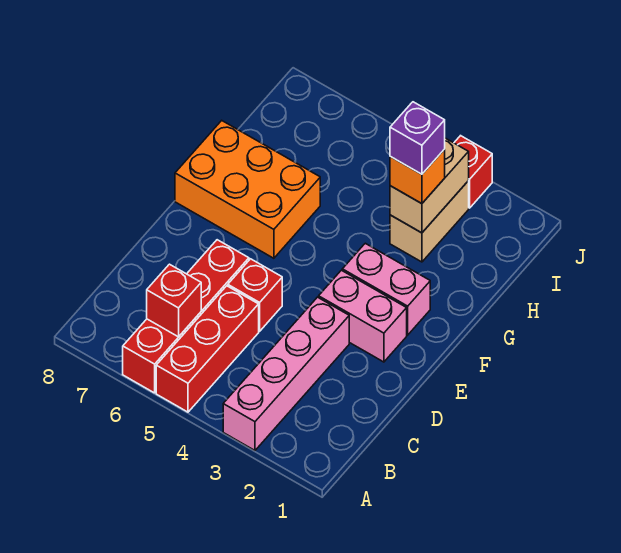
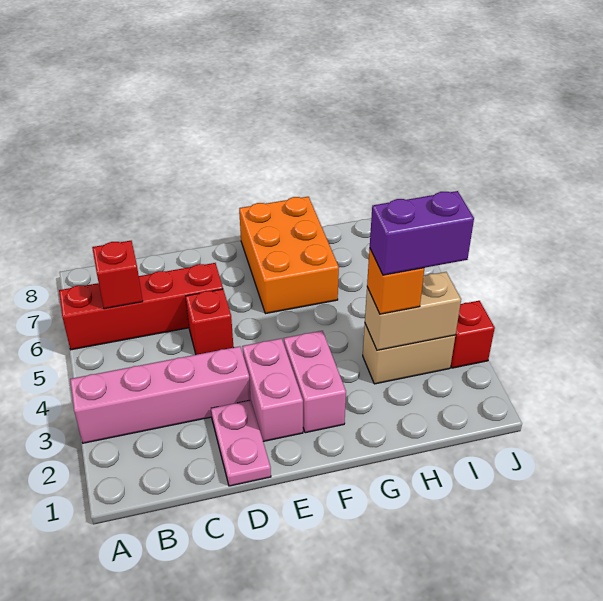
red brick A5:C5 level 1 -> none
none -> pink plate D1:D2 level 1
purple brick H3 level 4 -> purple brick H3:I3 level 4

